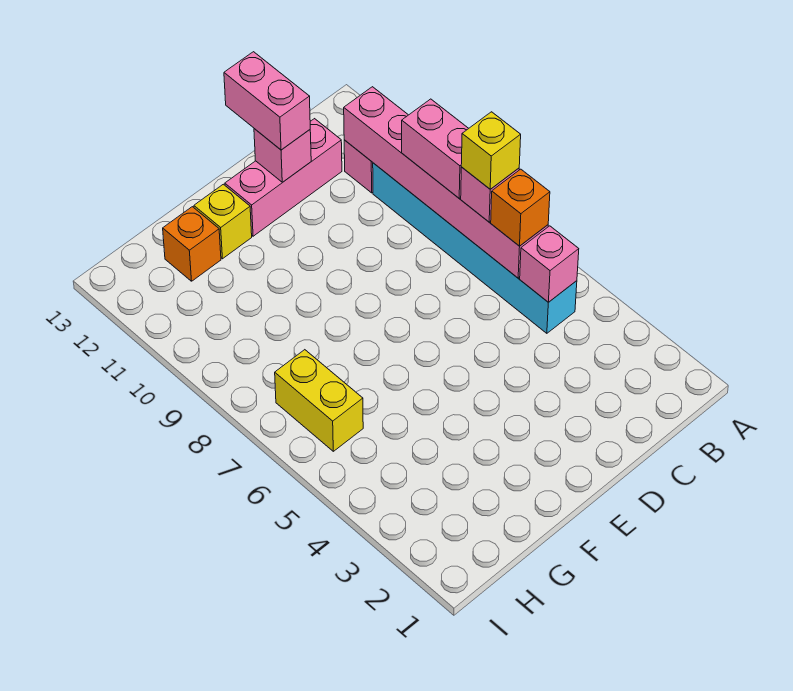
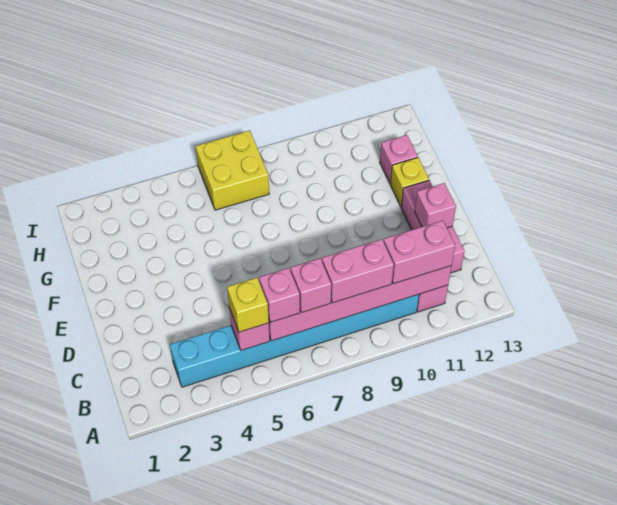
cyan brick B5:B10 level 1 -> cyan brick B3:B10 level 1
orange brick B6 level 3 -> pink brick B6 level 3
yellow brick B7 level 4 -> yellow brick B5 level 3
pink brick D12:D13 level 3 -> pink brick B10:B11 level 3
orange brick G12 level 1 -> pink brick G12 level 1
yellow brick H6:H7 level 1 -> yellow brick H6:I7 level 1

